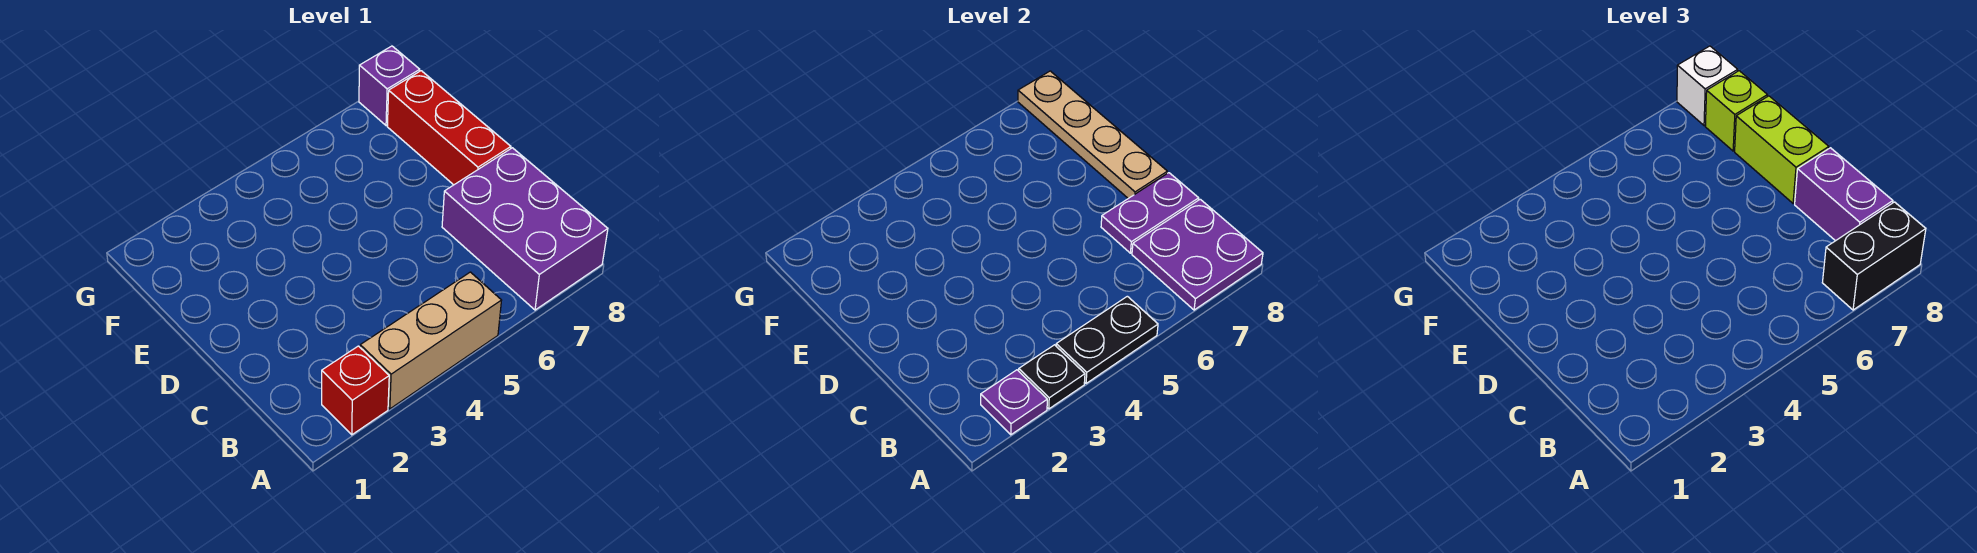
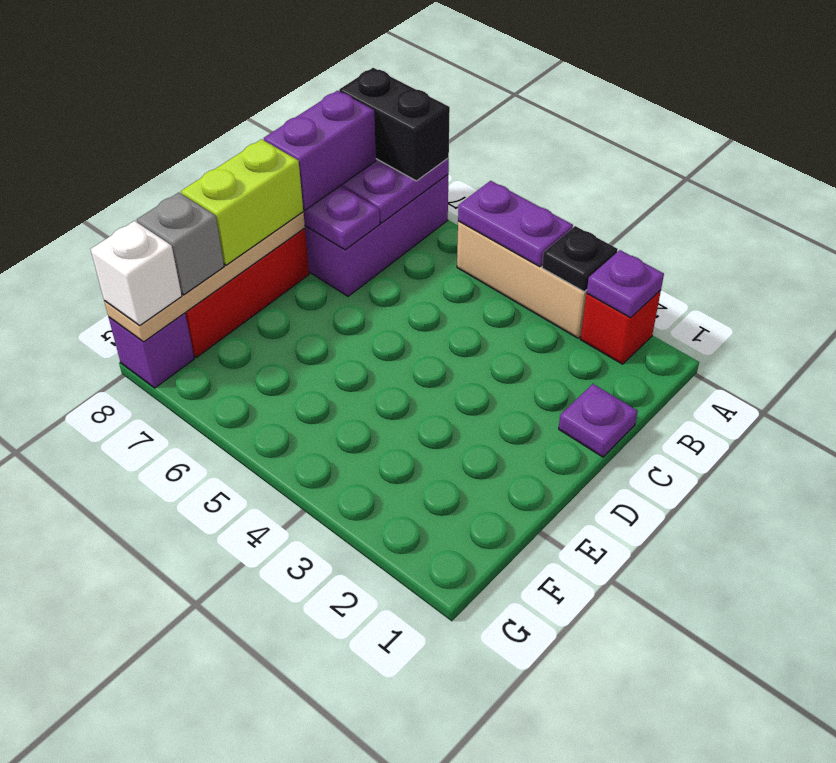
black plate A4:A5 level 2 -> purple plate A4:A5 level 2
none -> purple plate C1 level 1
lime brick F8 level 3 -> grey brick F8 level 3

